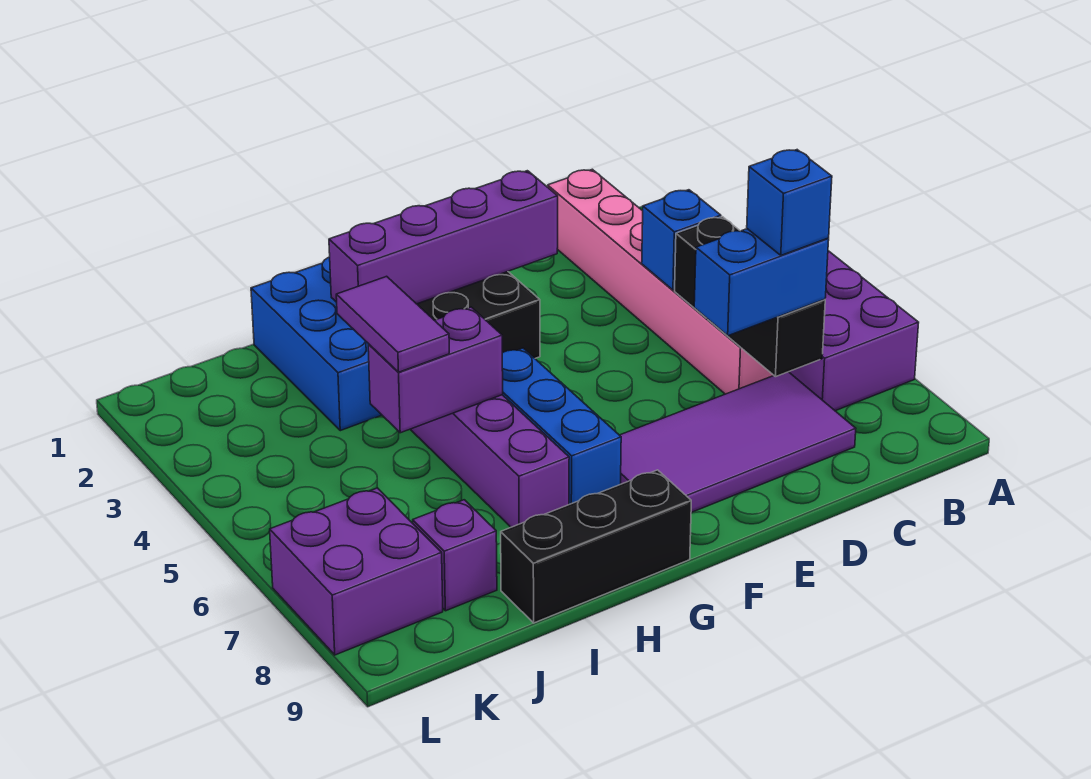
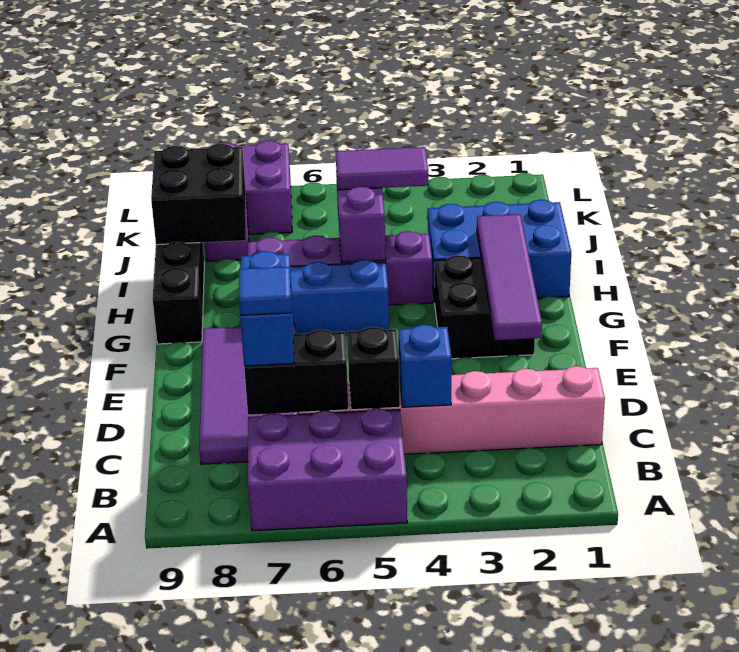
blue brick C7 level 4 -> blue tile C7 level 4
purple brick E2:H2 level 2 -> purple tile E2:H2 level 2
none -> black brick I8:J9 level 2

